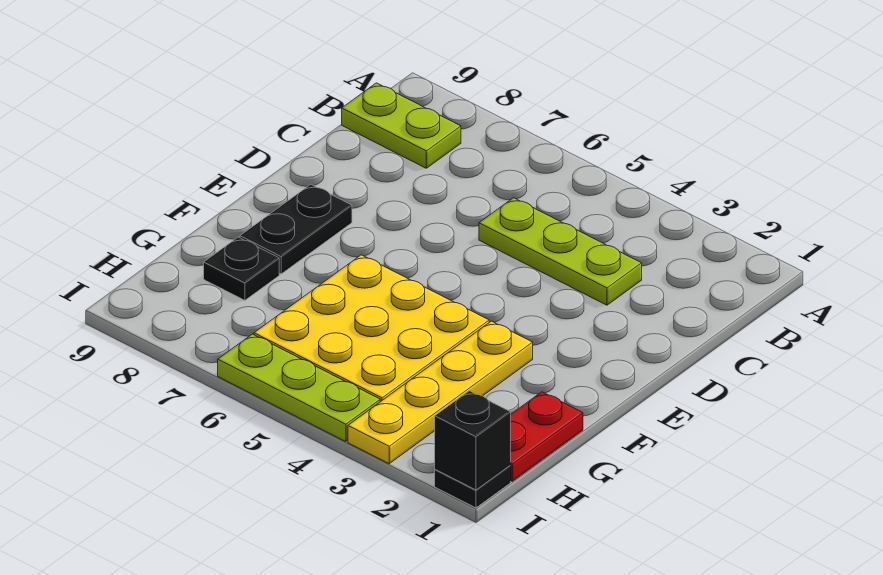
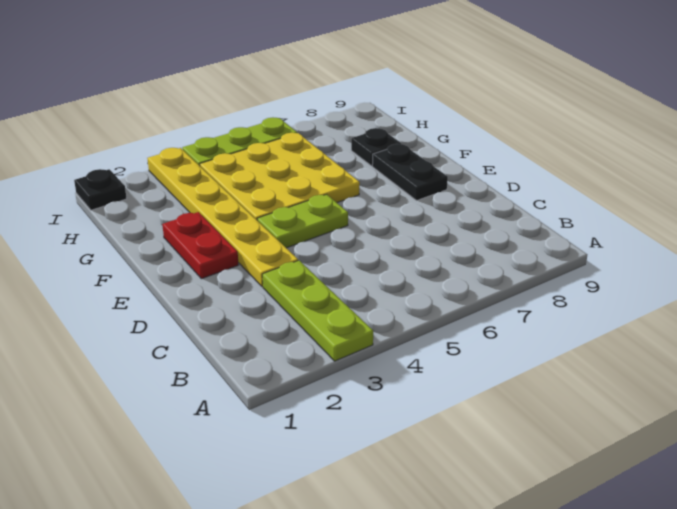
lime plate B8:B9 level 1 -> lime plate E4:E5 level 1
lime plate C3:C5 level 1 -> lime plate A3:C3 level 1
yellow plate F3:I3 level 1 -> yellow plate D3:I3 level 1
red plate G1:H1 level 1 -> red plate E2:F2 level 1
black brick I1 level 2 -> none

